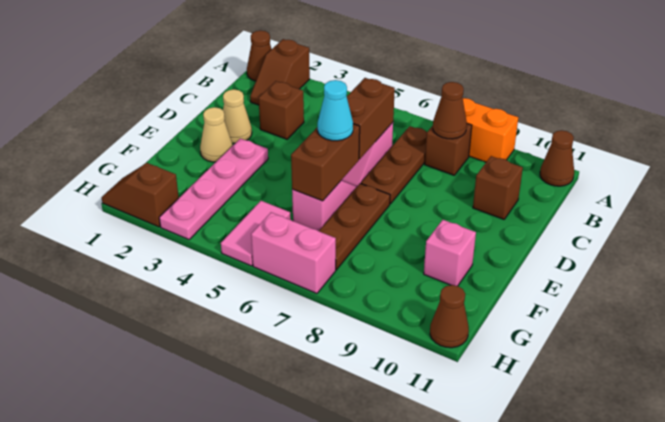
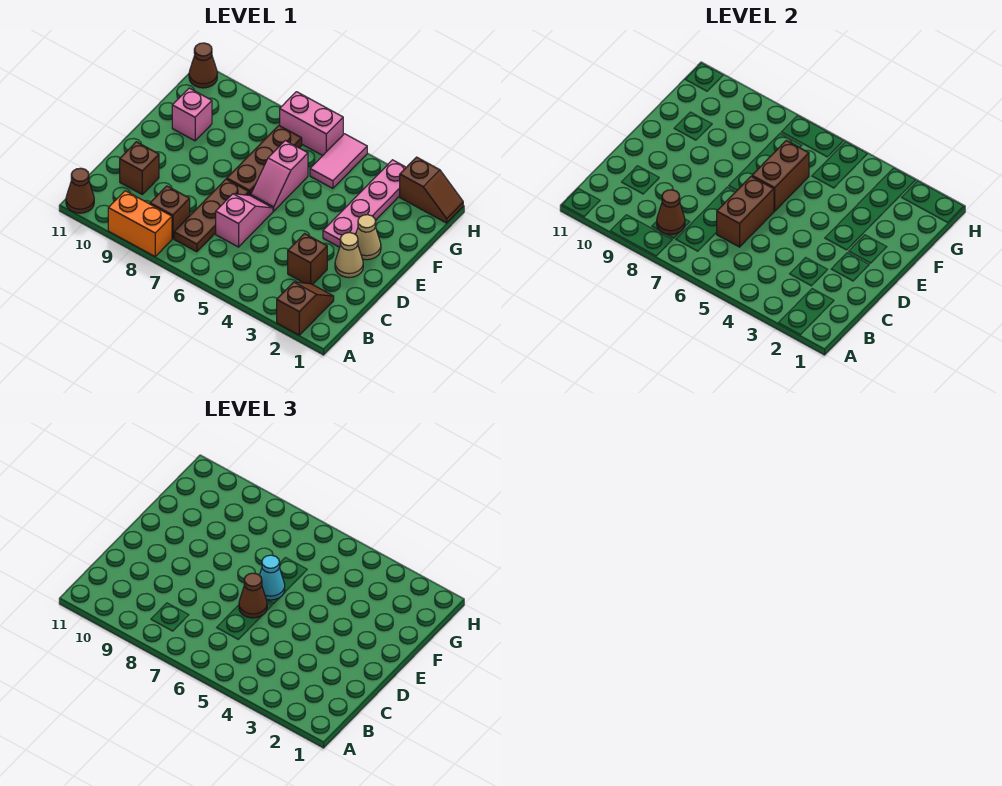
brown cone A1 level 1 -> brown cone D6 level 3

